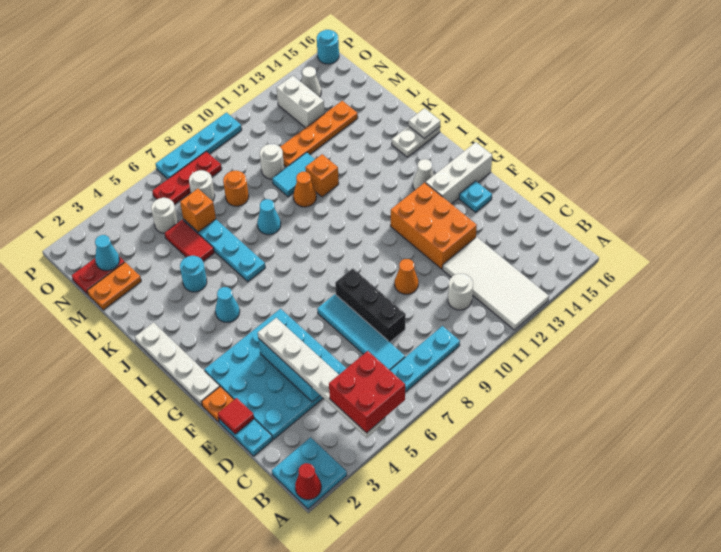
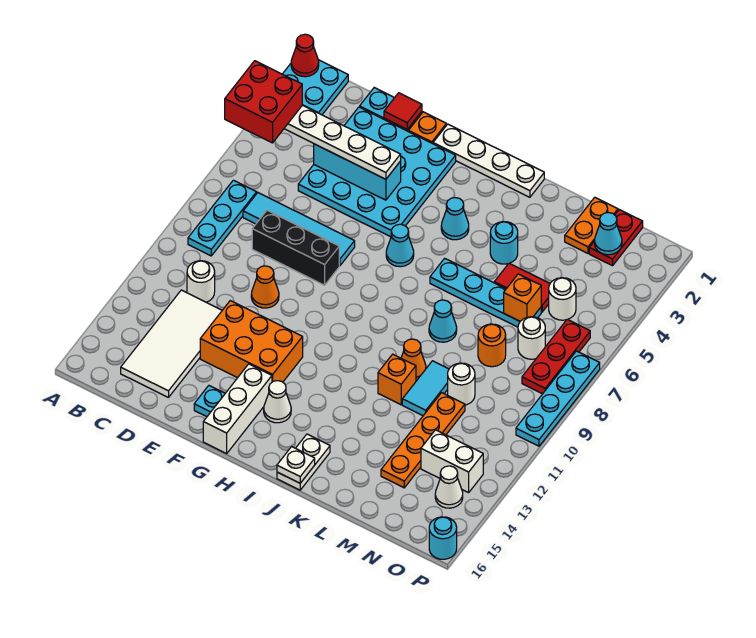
white tile A12:D13 level 1 -> white tile C12:D15 level 1
none -> cyan cone H6 level 1

